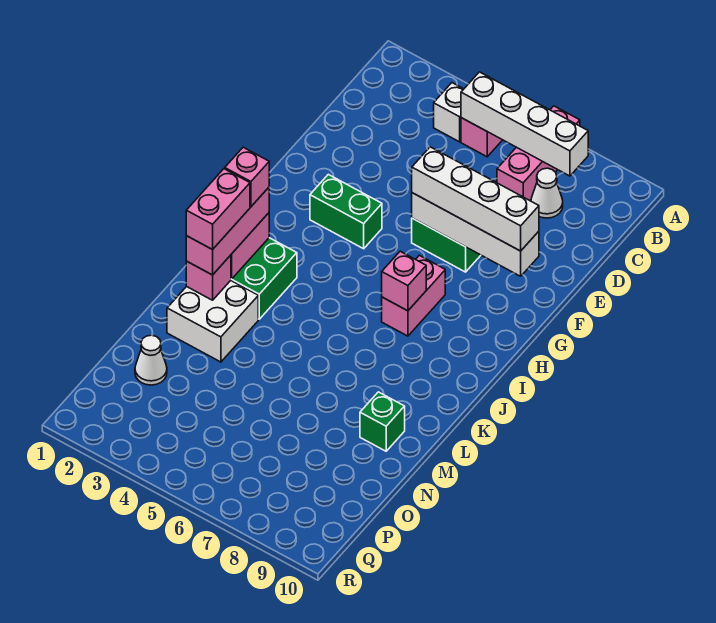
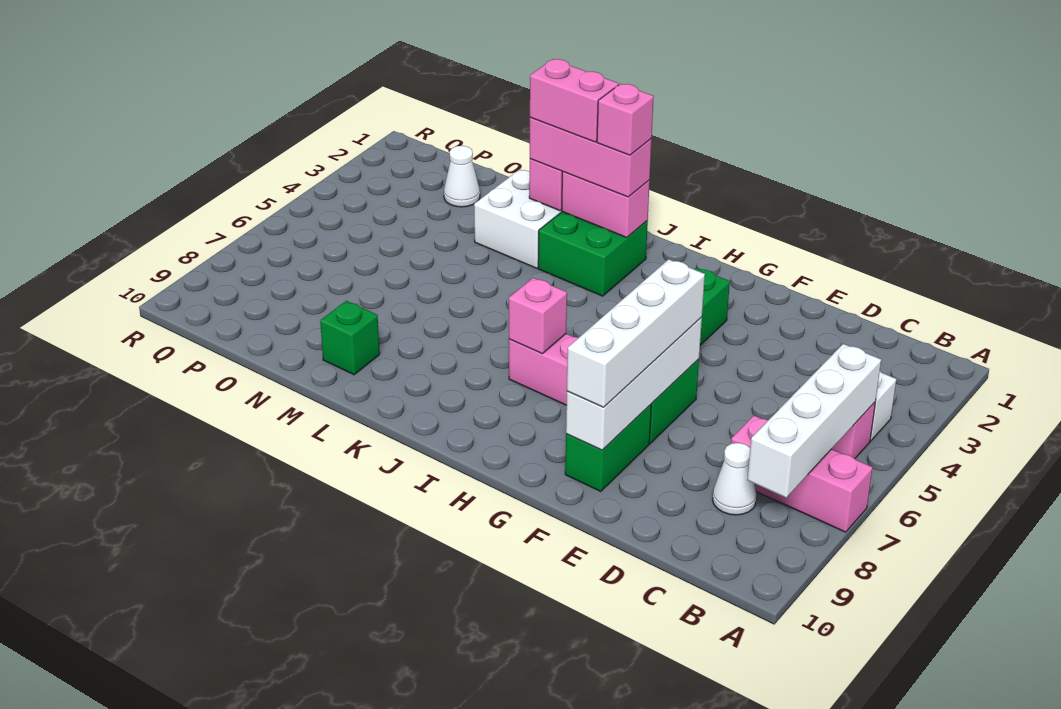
none -> green brick F8:F9 level 1

